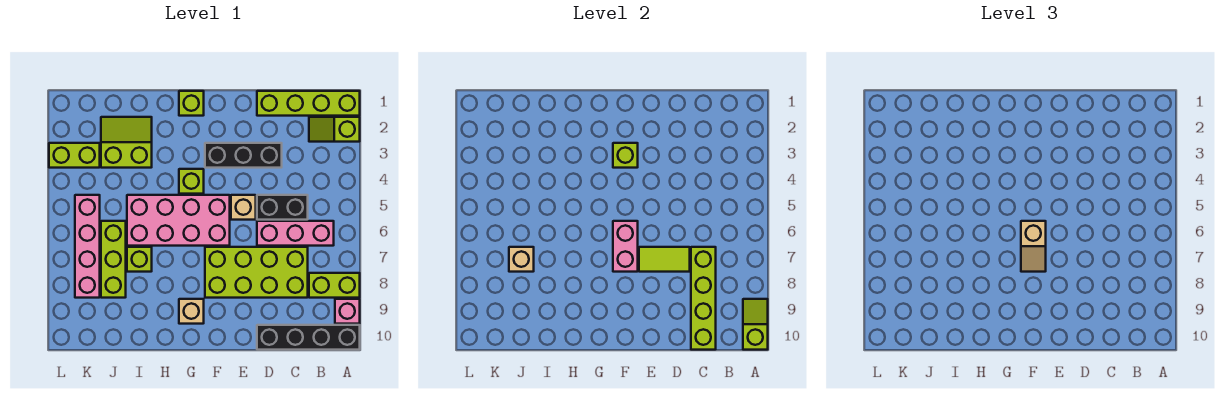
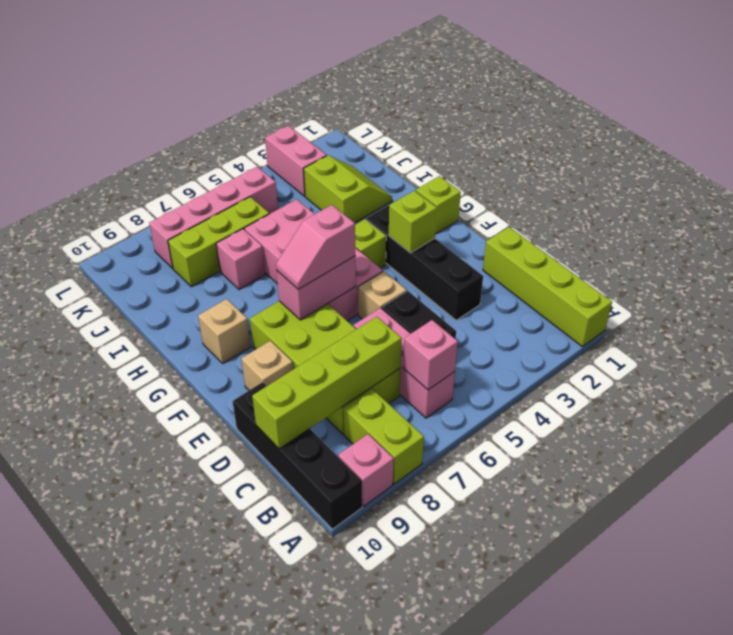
lime slope A2:B2 level 1 top A -> none
lime slope A9:A10 level 2 top 10 -> none
none -> pink brick B6 level 2
black brick D3:F3 level 1 -> black brick D3:G3 level 1
lime tile D7:E7 level 2 -> none
tan slope F6:F7 level 3 top 6 -> pink slope F6:F7 level 3 top 6
lime brick I7 level 1 -> pink brick I7 level 1
tan brick J7 level 2 -> tan brick E9 level 1
lime brick K3:L3 level 1 -> pink brick K3:L3 level 1

